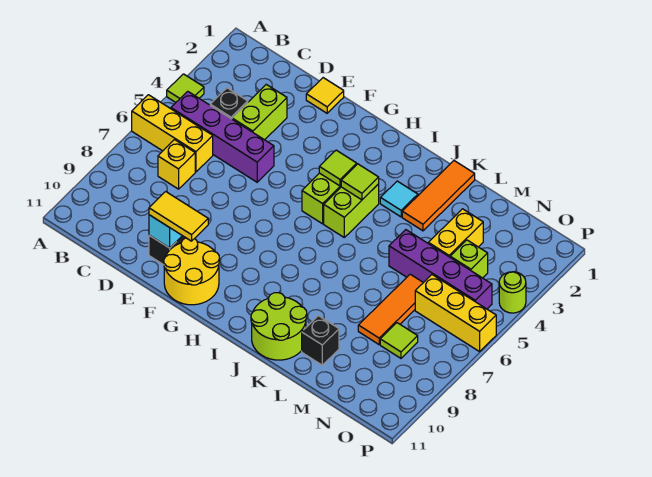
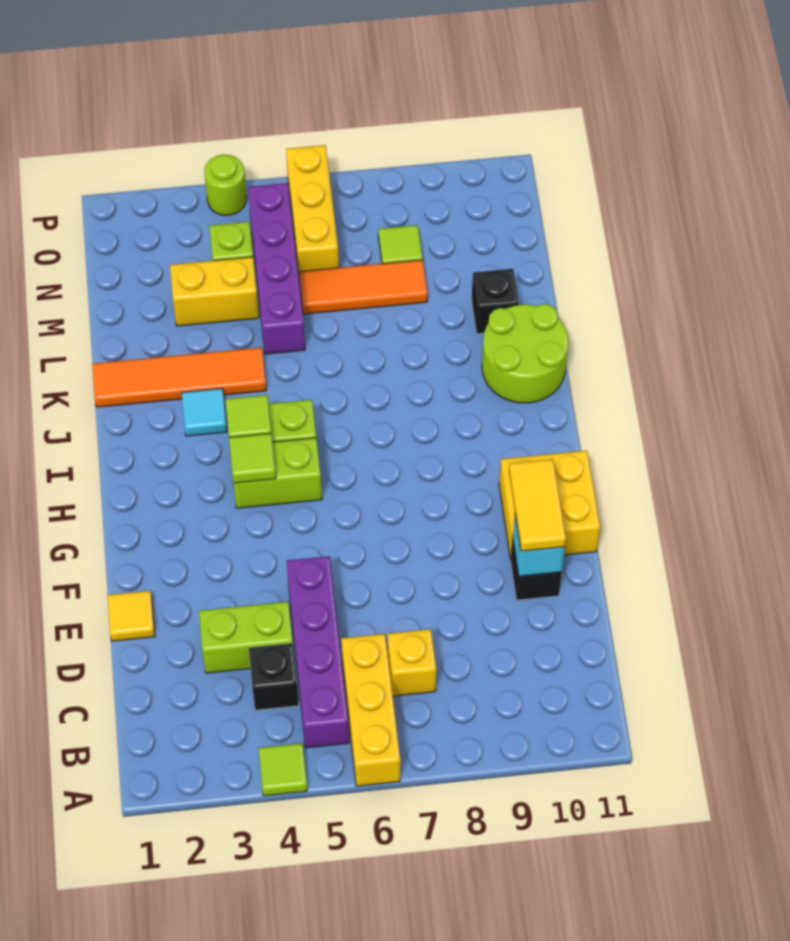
yellow round brick F10:G11 level 1 -> yellow brick F10:G11 level 1
orange tile K1:K3 level 1 -> orange tile K1:K4 level 1

